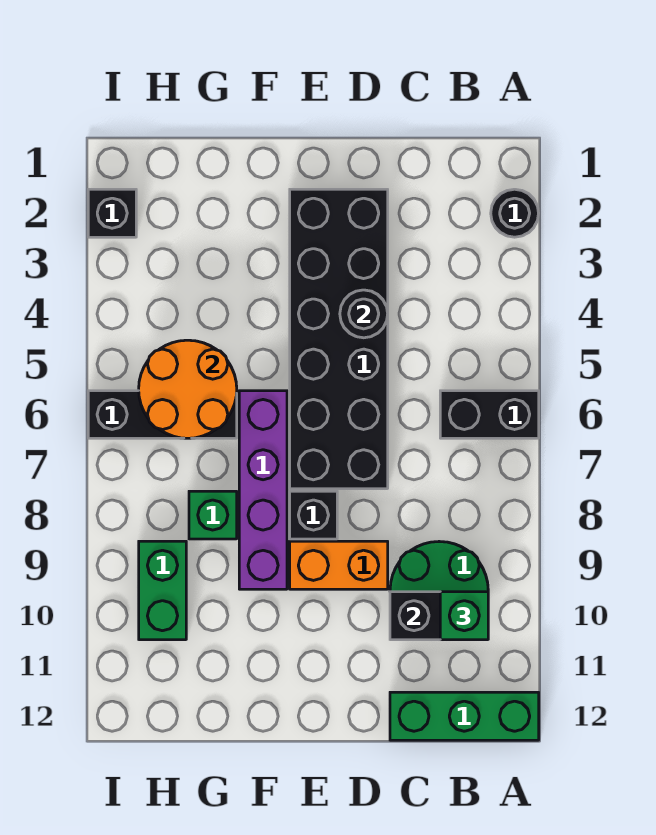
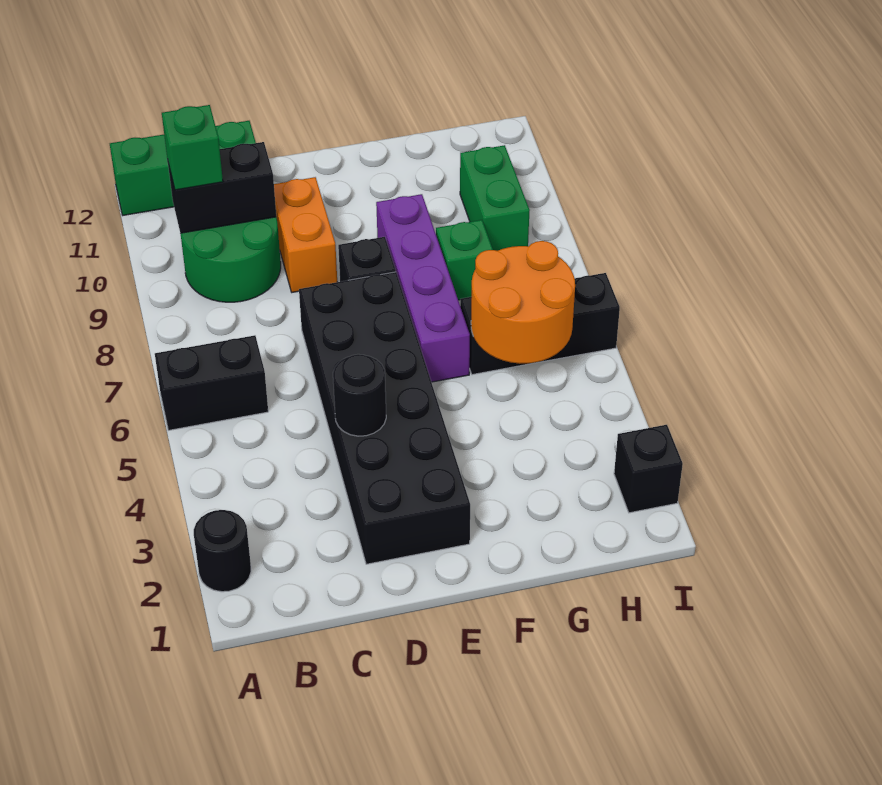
orange brick D9:E9 level 1 -> orange brick D9:D10 level 1

